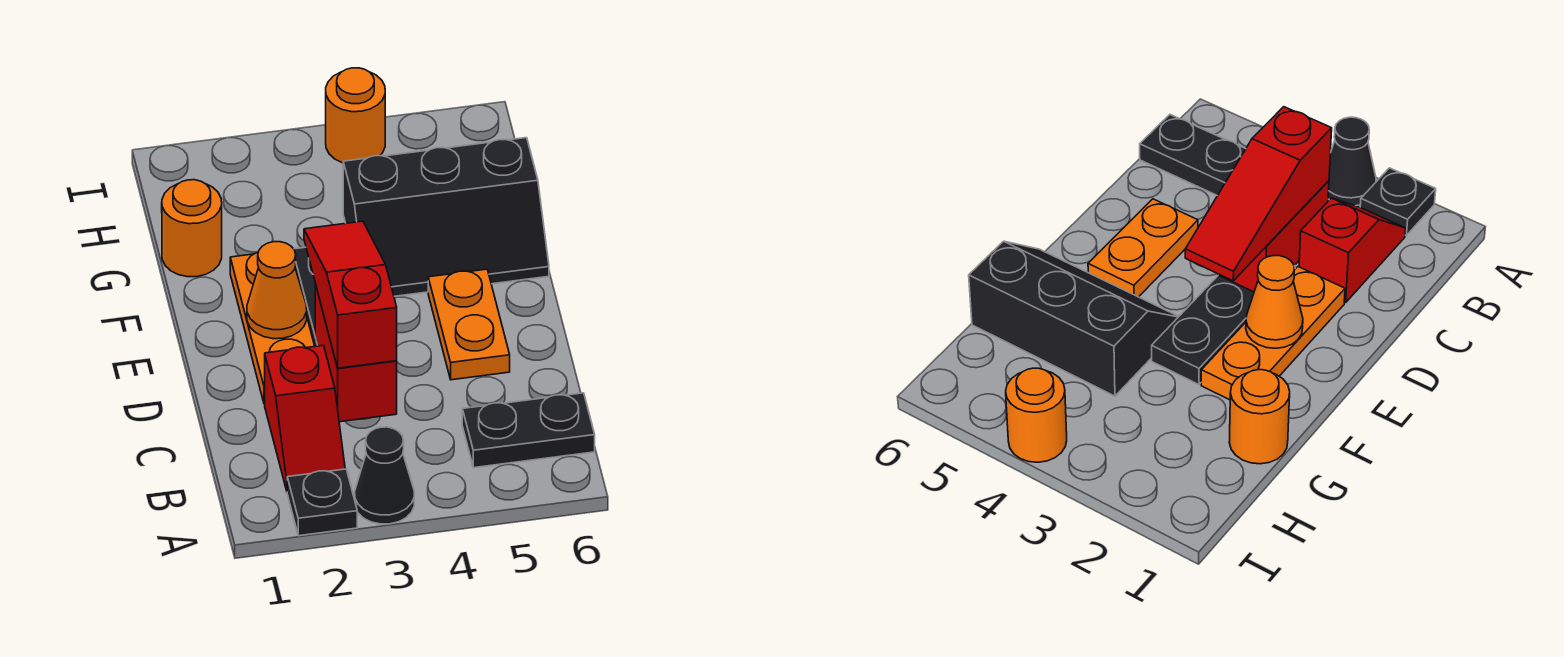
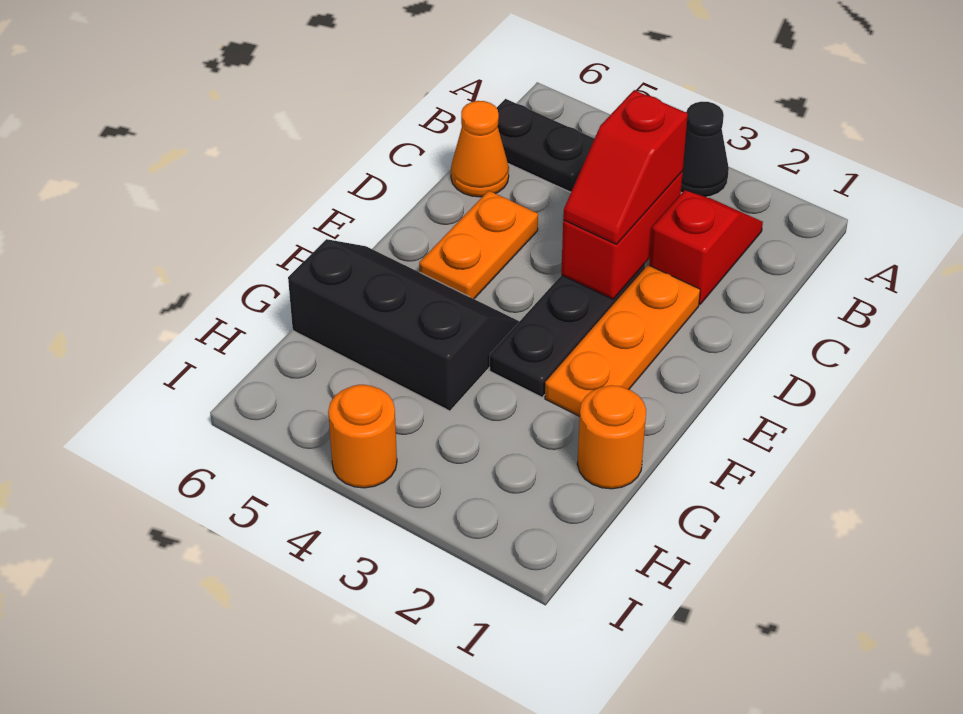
black plate A2 level 1 -> none
red slope C3:E3 level 3 top C -> red slope C3:D3 level 3 top C
orange cone E2 level 2 -> orange cone C6 level 1

